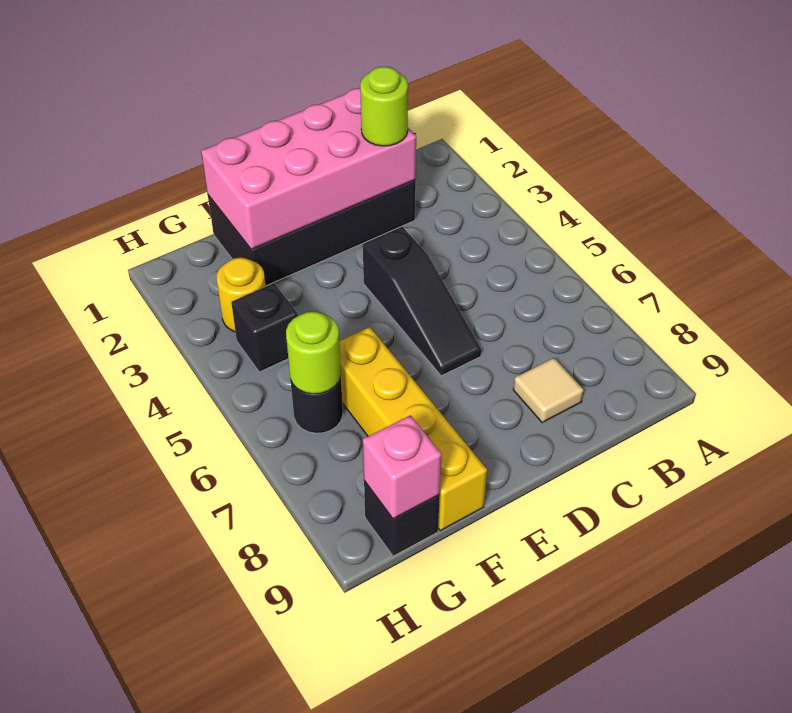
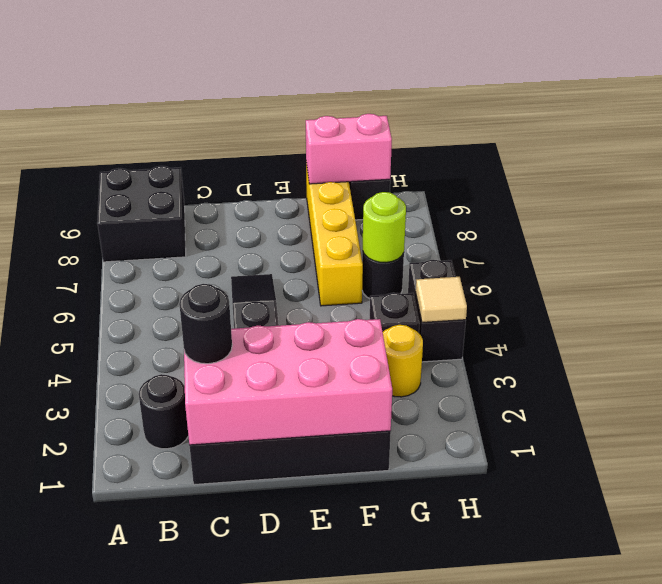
none -> black brick A8:B9 level 1
none -> black round brick B2 level 1
lime round brick C2 level 3 -> black round brick C2 level 3
tan tile C8 level 1 -> tan tile H4 level 2
pink brick G9 level 2 -> pink brick F9:G9 level 2
none -> black brick H4:H5 level 1

